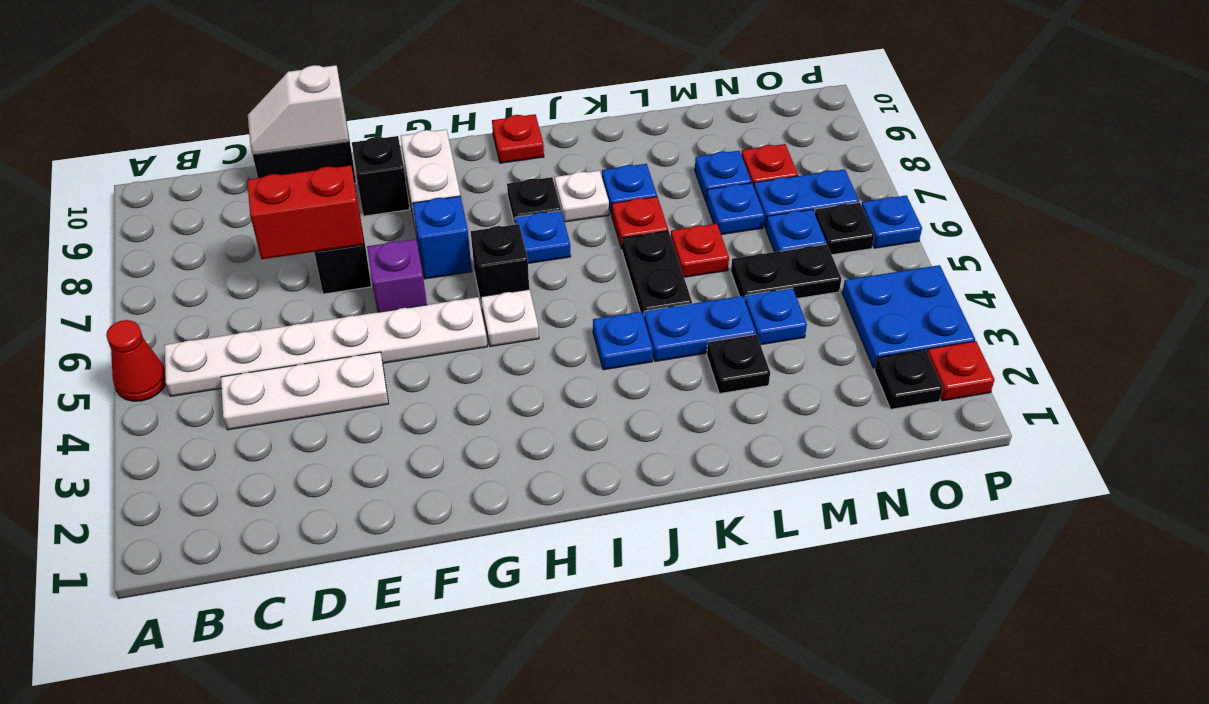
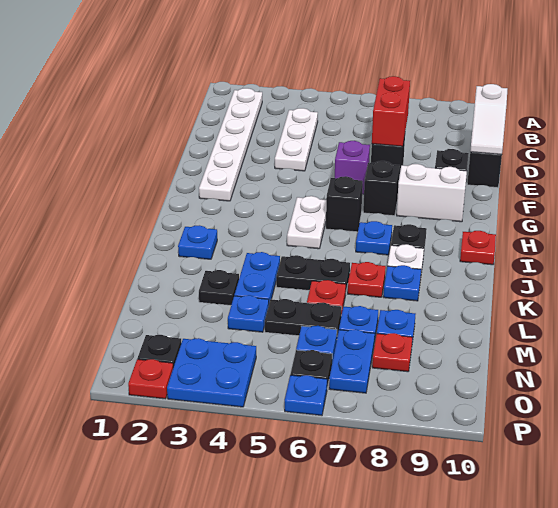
red cone A5 level 1 -> none
white plate B5:G5 level 1 -> white plate B2:G2 level 1
white slope D10:E10 level 2 top E -> white slope D10:E10 level 2 top D
blue brick G7 level 1 -> black brick G7 level 1
white plate H5 level 1 -> white plate H5:I5 level 1
blue plate J4 level 1 -> blue plate J2 level 1
black plate M5:N5 level 1 -> black plate M5:M6 level 1

